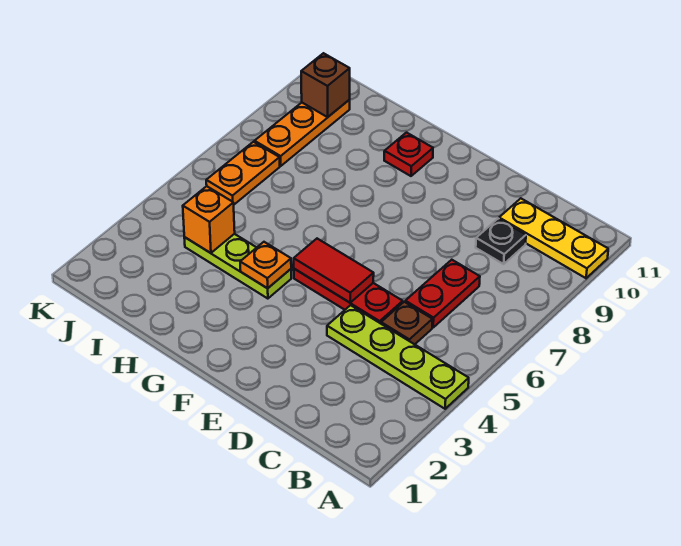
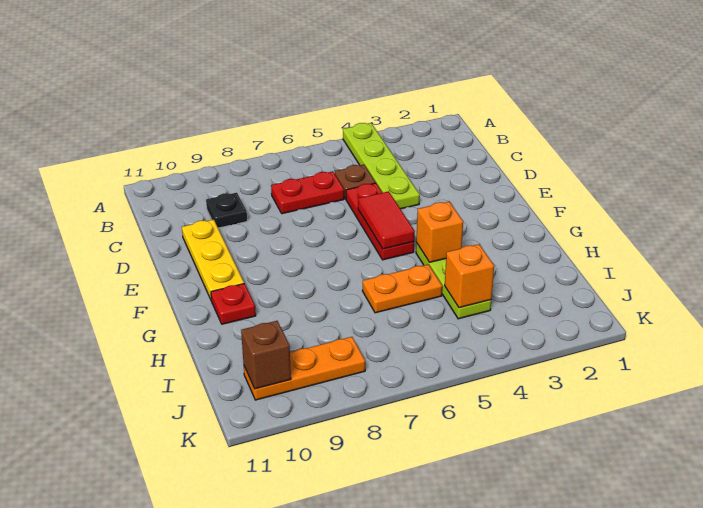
yellow plate A10:C10 level 1 -> yellow plate D10:F10 level 1
orange plate G4 level 2 -> orange brick G4 level 2
orange plate J6:J7 level 1 -> orange plate H5:H6 level 1

